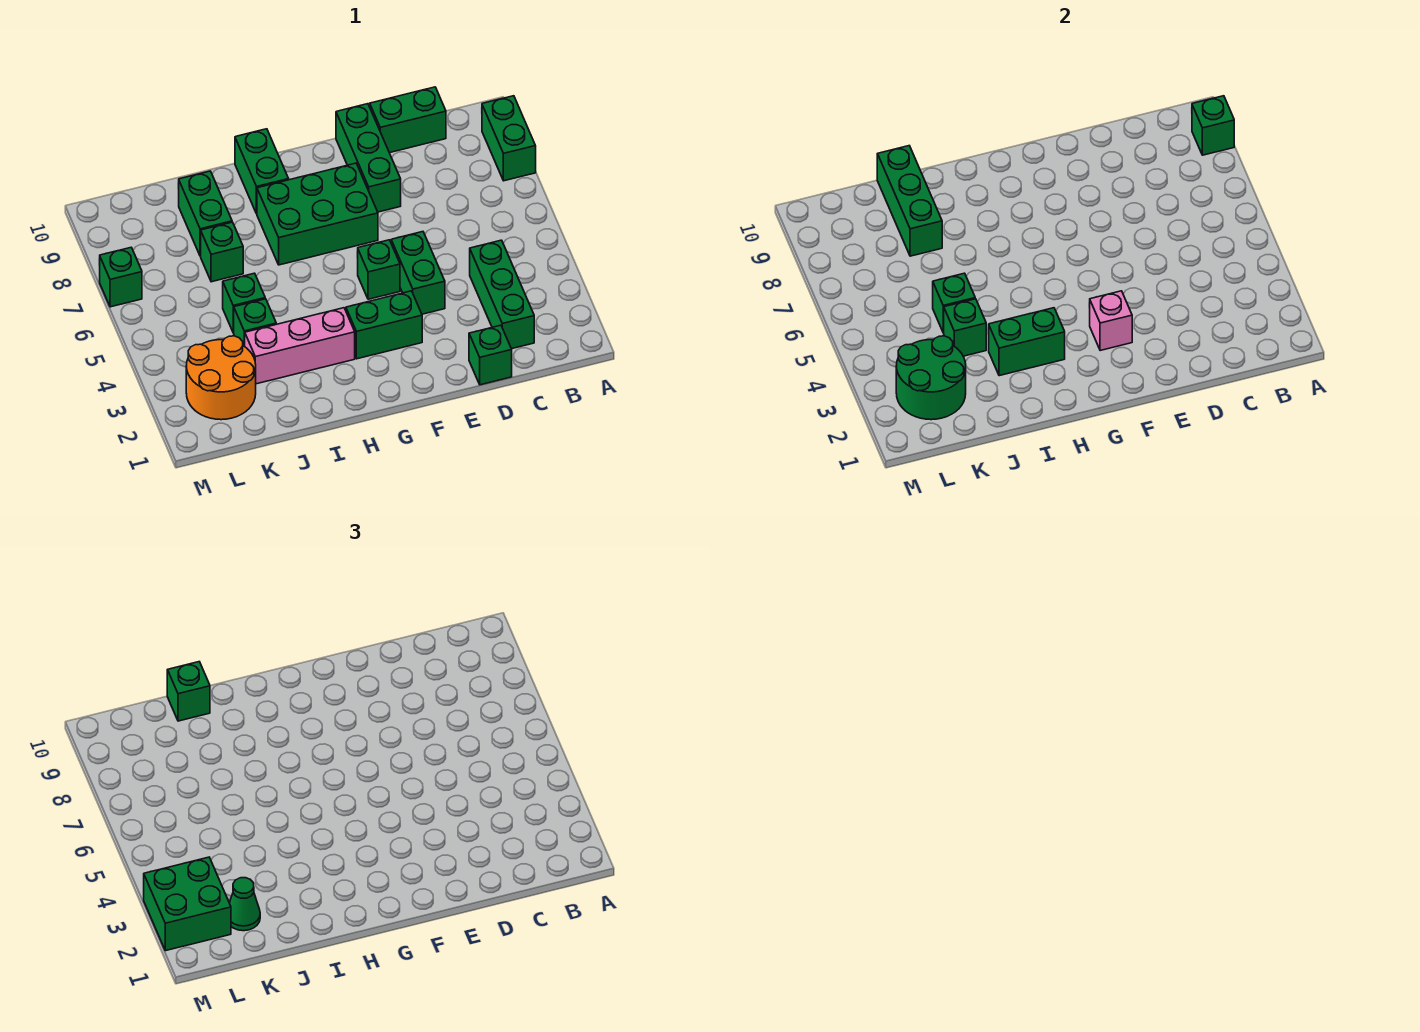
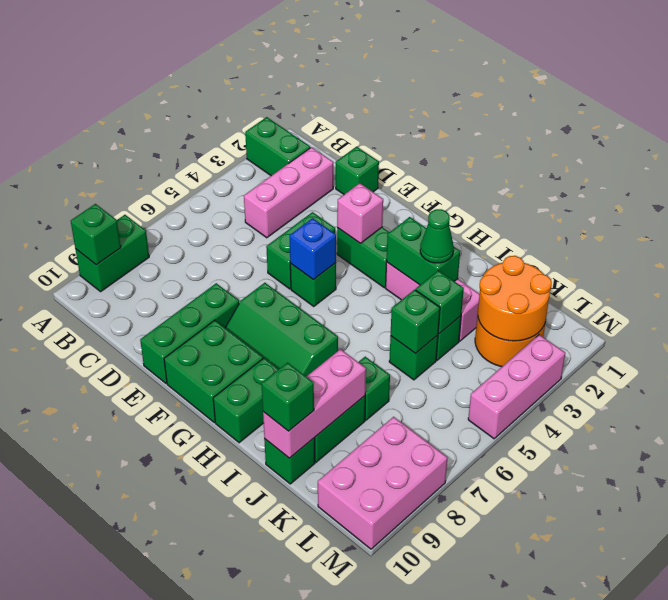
green brick C2:C4 level 1 -> pink brick C2:C4 level 1
green brick C10:D10 level 1 -> green brick A2:B2 level 1
none -> blue brick F5 level 2
green brick F7:H8 level 1 -> green slope F7:H8 level 1 top 7
green brick J8:J10 level 2 -> pink brick J8:J10 level 2
green round brick K2:L3 level 2 -> orange round brick K2:L3 level 2
green cone K2 level 3 -> green cone I3 level 3
green brick L2:M3 level 3 -> green brick F9:G10 level 1
none -> pink brick L8:M10 level 1
none -> pink brick M3:M5 level 1
green brick M7 level 1 -> green brick J10 level 1

